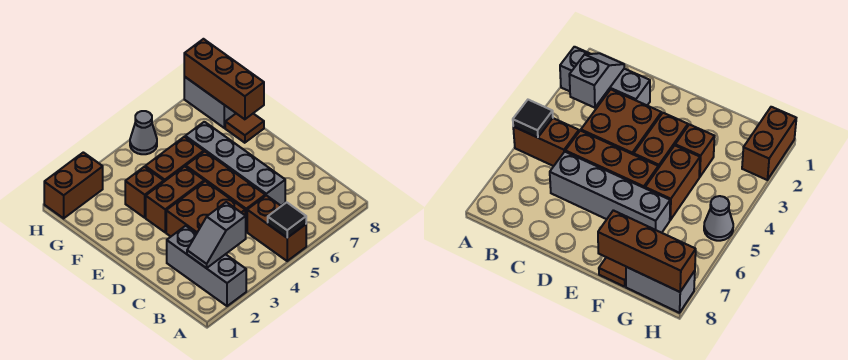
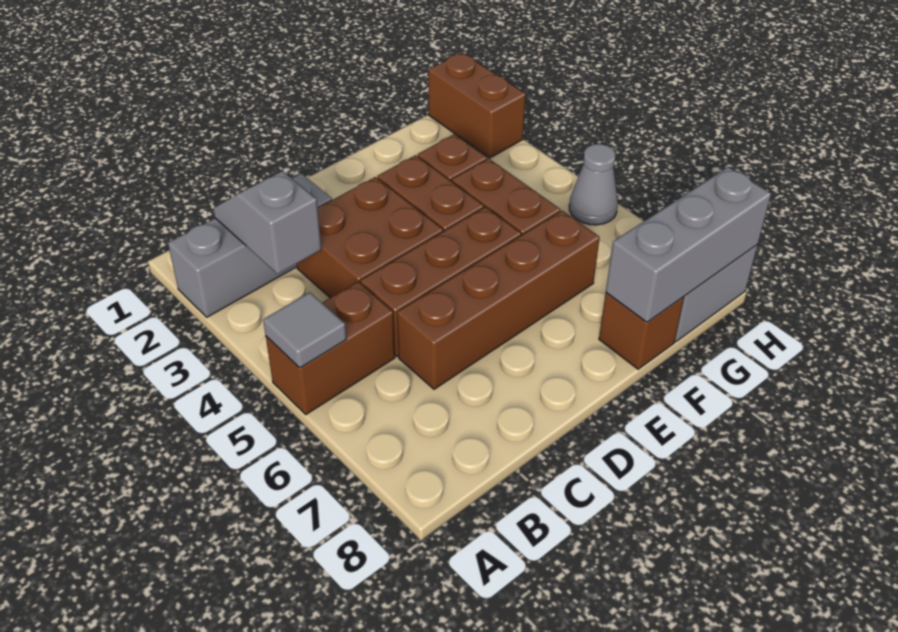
black tile A5 level 2 -> grey tile A5 level 2
grey brick C6:F6 level 1 -> brown brick C6:F6 level 1
brown tile F8 level 1 -> brown brick F8 level 1
brown brick F8:H8 level 2 -> grey brick F8:H8 level 2

